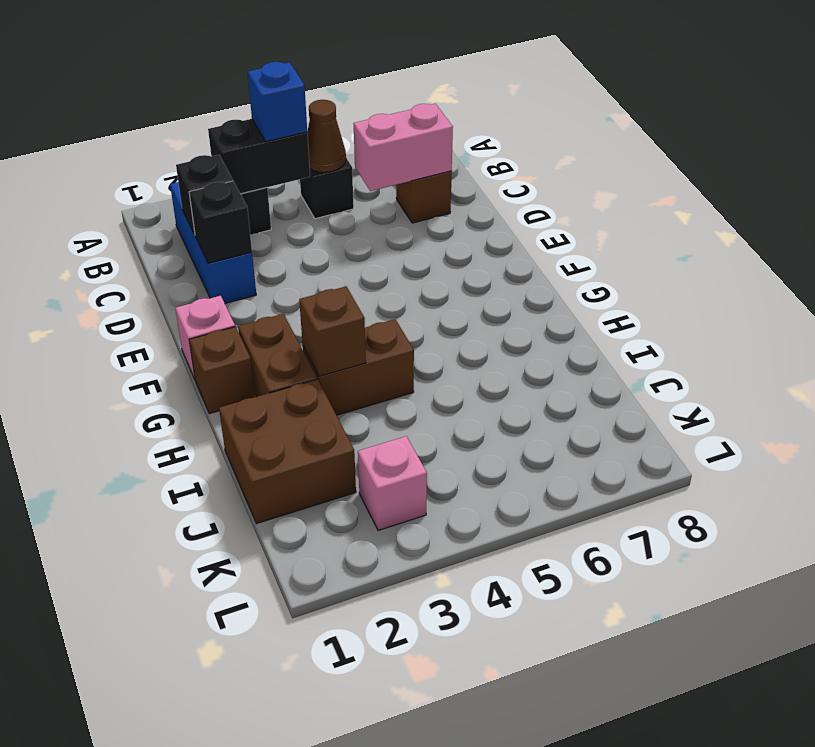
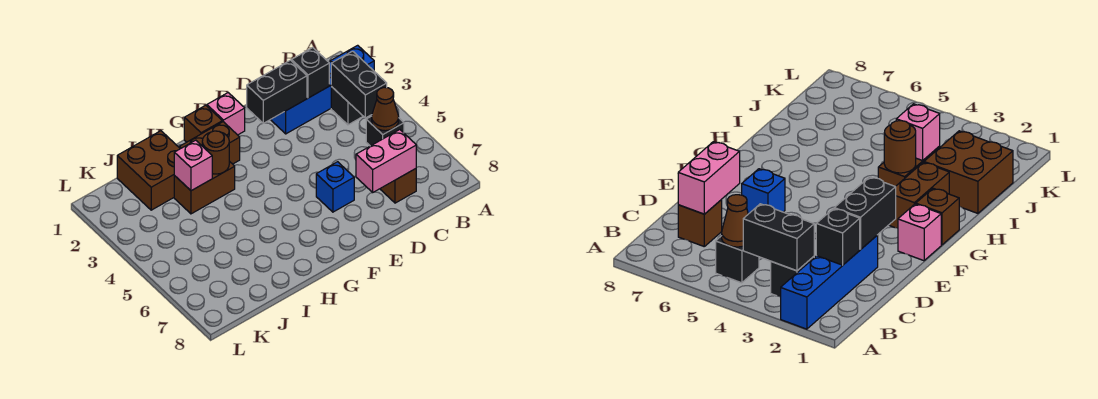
blue brick B2:D2 level 1 -> blue brick A2:D2 level 1
blue brick B4 level 3 -> blue brick E6 level 1
pink brick C6:C7 level 2 -> pink brick C7:D7 level 2
black brick D2 level 2 -> black brick D2:E2 level 2
brown brick H3:H4 level 1 -> brown brick H3:I3 level 1
brown brick H3 level 2 -> brown round brick H3 level 2
pink brick K3 level 1 -> pink brick I3 level 2

